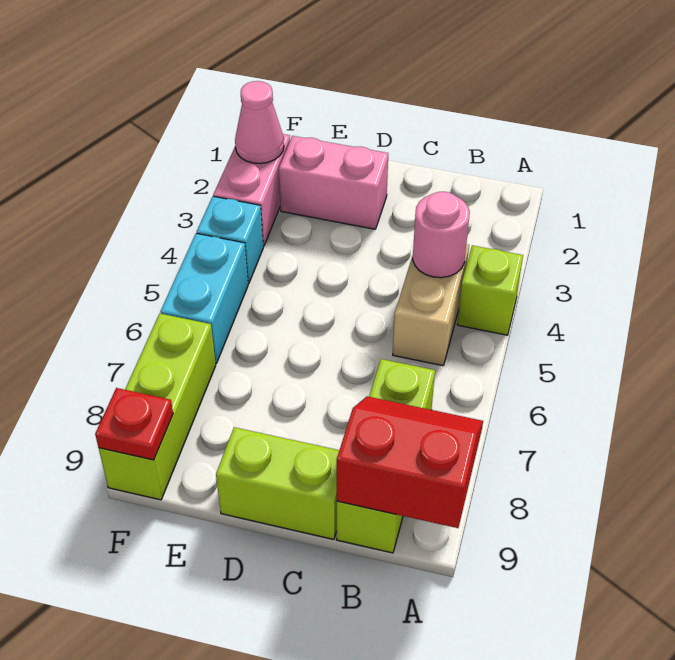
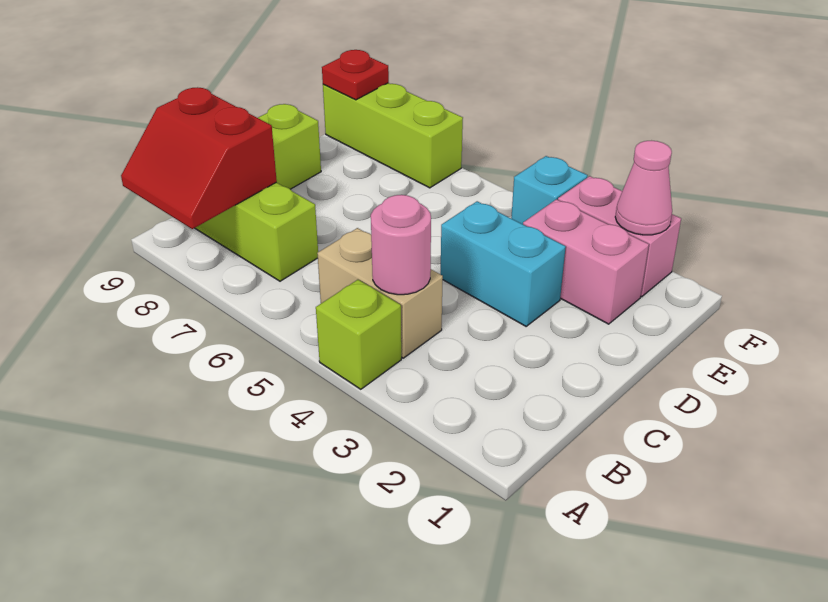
red slope A8:B9 level 2 top 9 -> red slope A8:B9 level 2 top B
pink brick D2:E2 level 1 -> pink brick E2:E3 level 1
cyan brick F5:F6 level 1 -> cyan brick D3:D4 level 1

